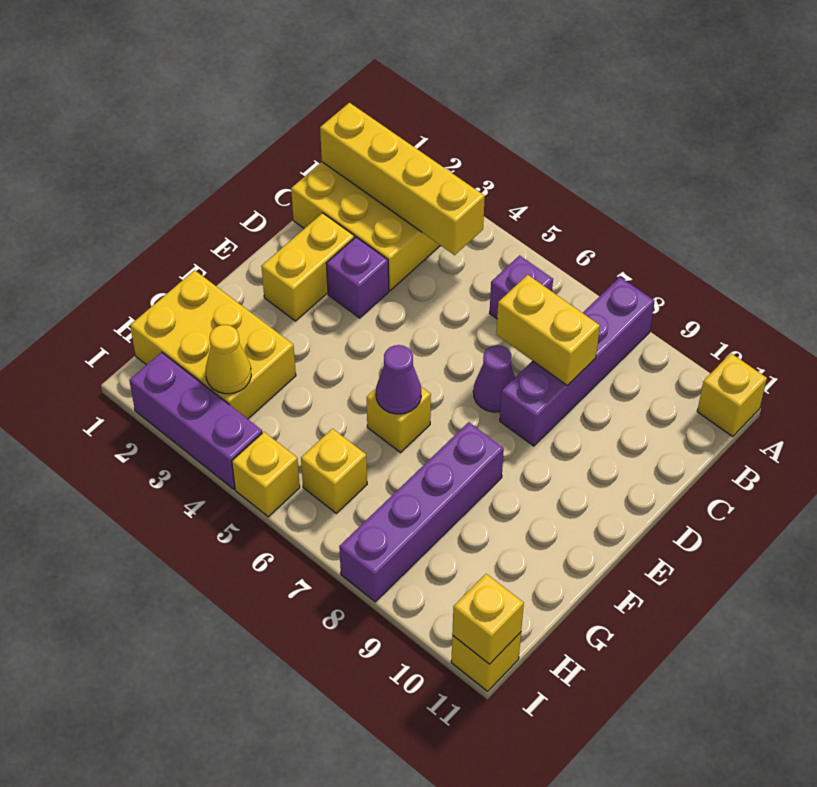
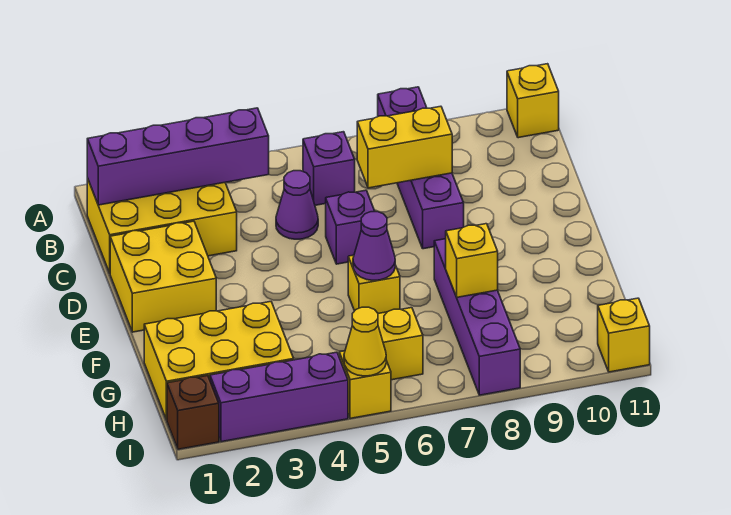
yellow brick B1:B4 level 2 -> purple brick B1:B4 level 2
yellow brick D2:E2 level 1 -> yellow brick D1:E2 level 1
purple brick D3 level 1 -> purple brick D6 level 1
purple cone D7 level 1 -> purple cone C5 level 1
yellow cone H3 level 2 -> yellow cone I5 level 2
none -> brown brick I1 level 1
yellow brick I11 level 2 -> yellow brick G8 level 2

